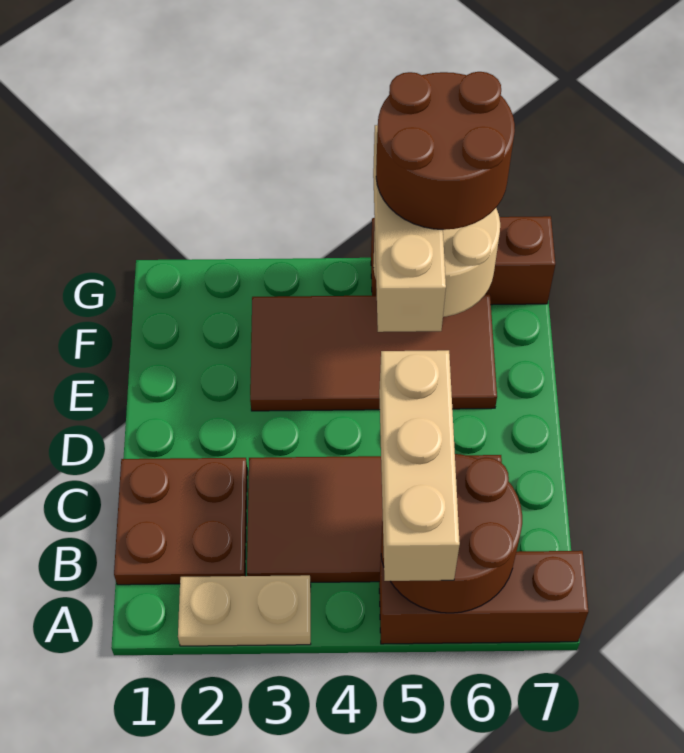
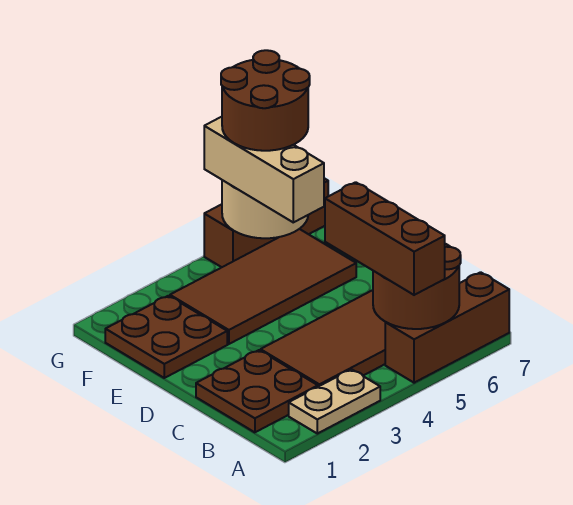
tan brick A5:C5 level 3 -> brown brick A5:C5 level 3
none -> brown plate E1:F2 level 1

